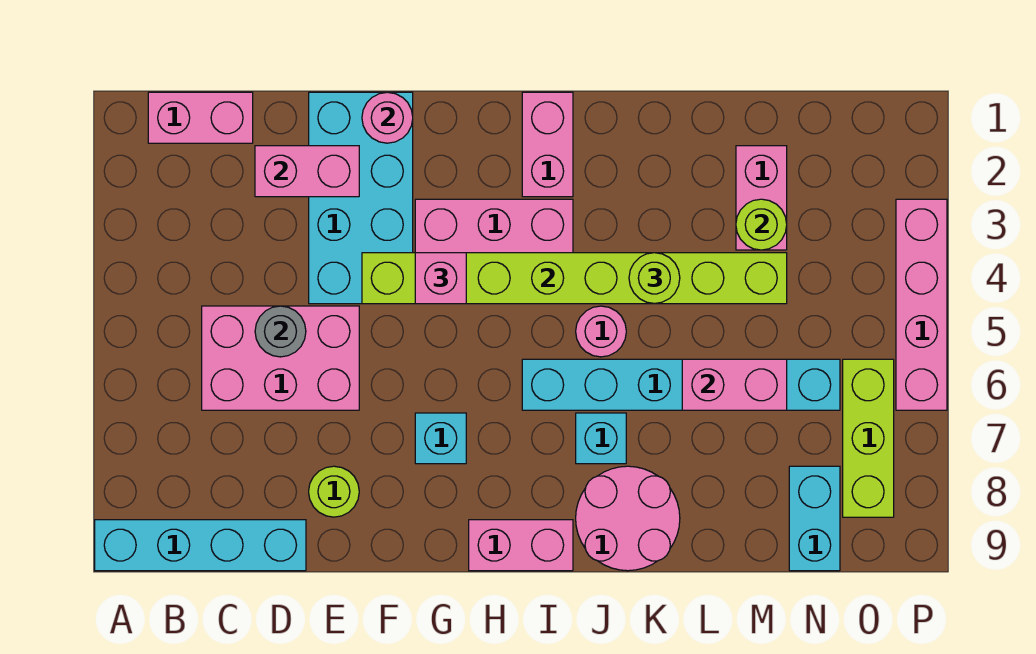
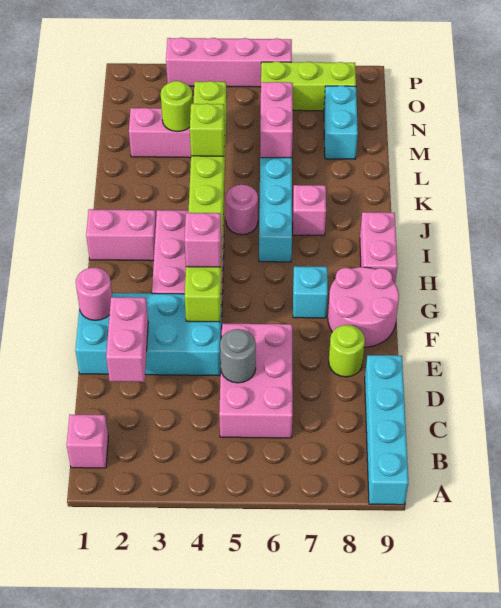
pink brick B1:C1 level 1 -> pink brick B1 level 1
cyan brick J7 level 1 -> pink brick J7 level 1
pink round brick J8:K9 level 1 -> pink round brick F8:G9 level 1
lime round brick K4 level 3 -> lime brick K4 level 3
cyan brick N8:N9 level 1 -> cyan brick M8:N8 level 1

